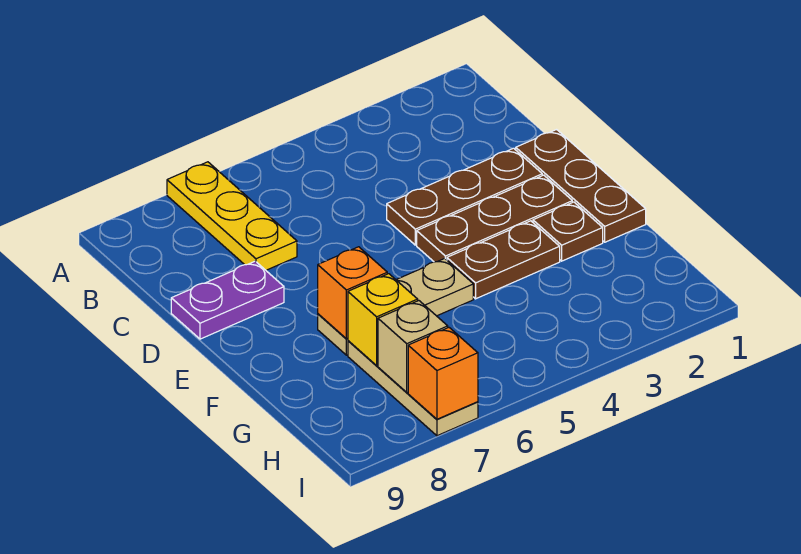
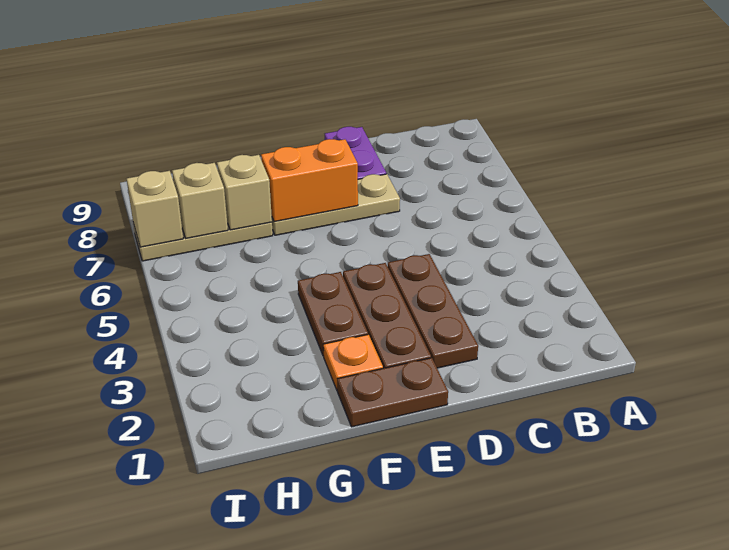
yellow plate A7:C7 level 1 -> none
brown plate D1:F1 level 1 -> brown plate E1:F1 level 1
brown plate F2 level 1 -> orange plate F2 level 1
tan plate F5:F7 level 1 -> tan plate D7:F7 level 1
orange brick F7 level 2 -> orange brick E7:F7 level 2
yellow brick G7 level 2 -> tan brick G7 level 2
orange brick I7 level 2 -> tan brick I7 level 2

